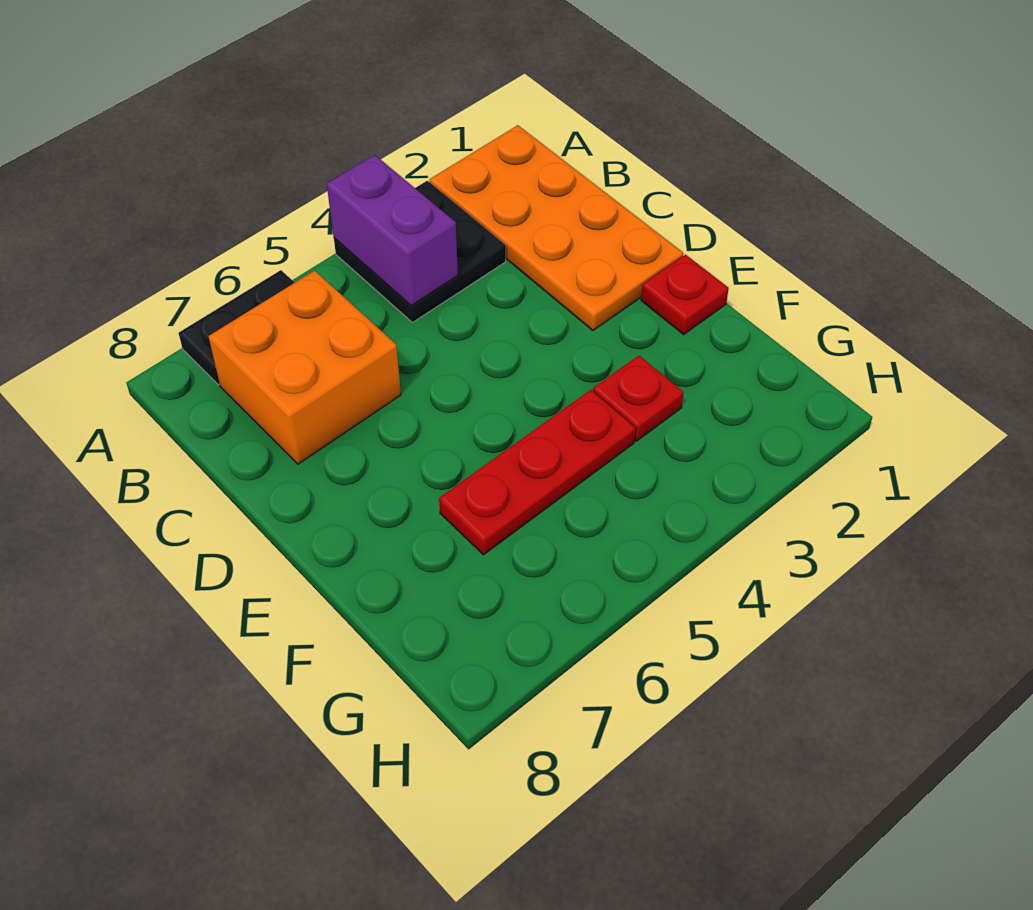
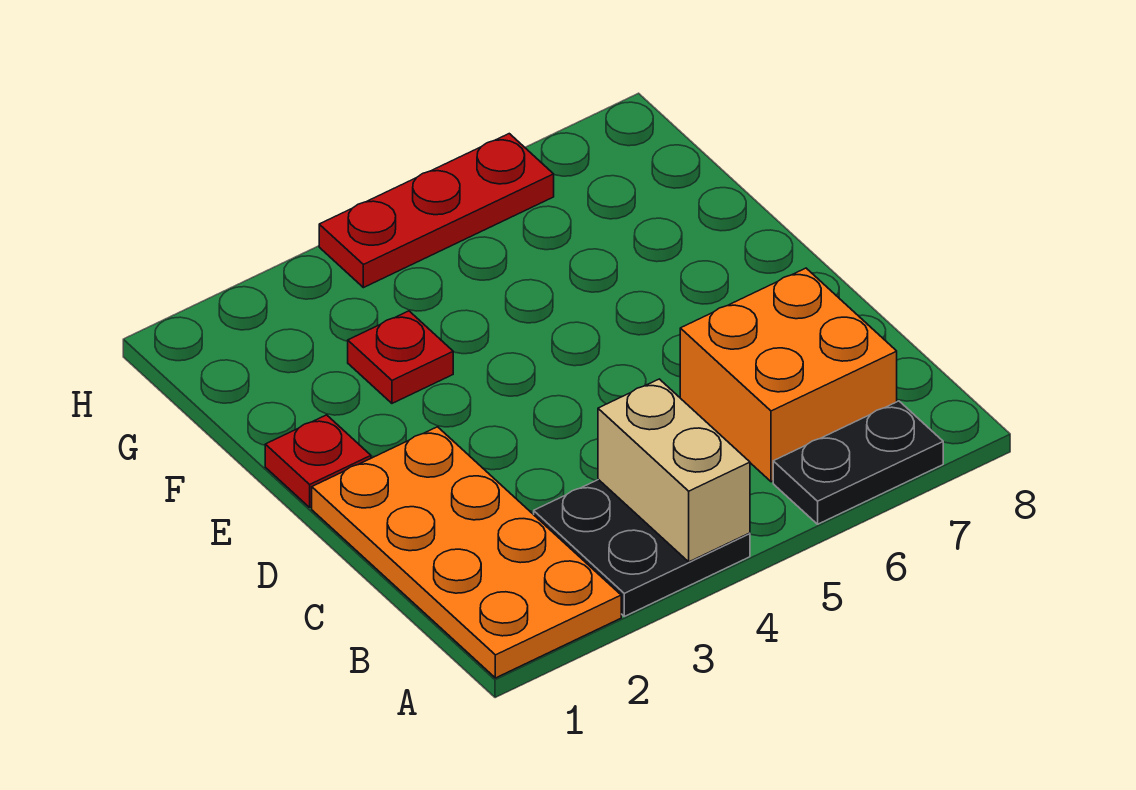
purple brick A4:B4 level 2 -> tan brick A4:B4 level 2
red plate F4:F6 level 1 -> red plate H4:H6 level 1

